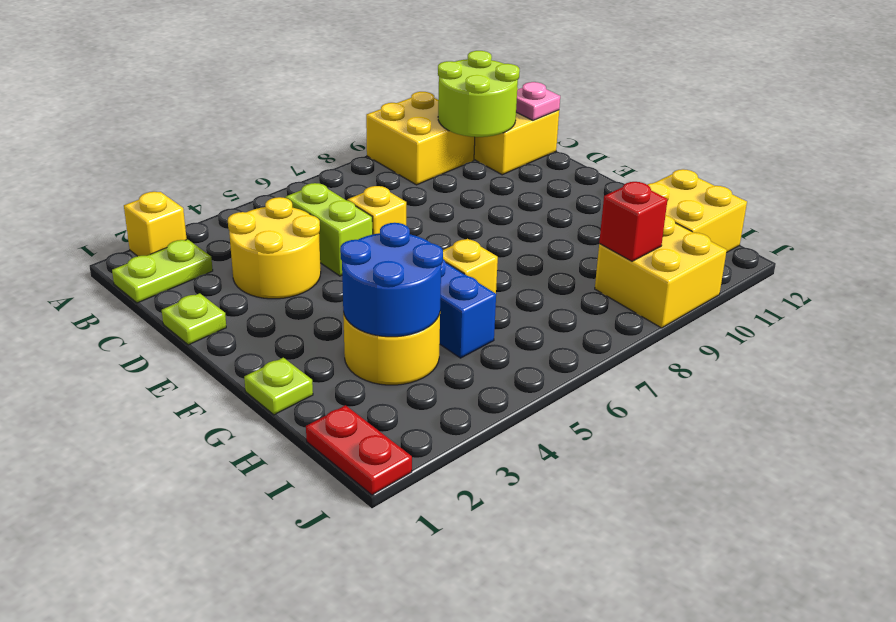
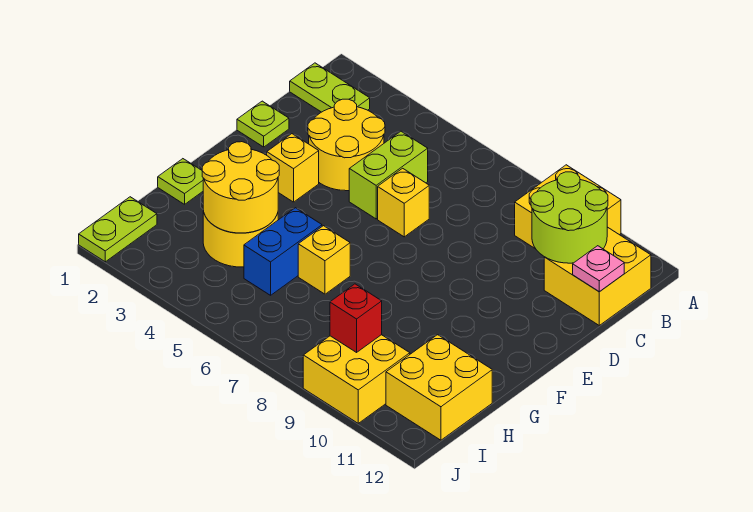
yellow brick A2 level 1 -> yellow brick E3 level 1
blue round brick G3:H4 level 2 -> yellow round brick G3:H4 level 2
red plate I1:J1 level 1 -> lime plate I1:J1 level 1

